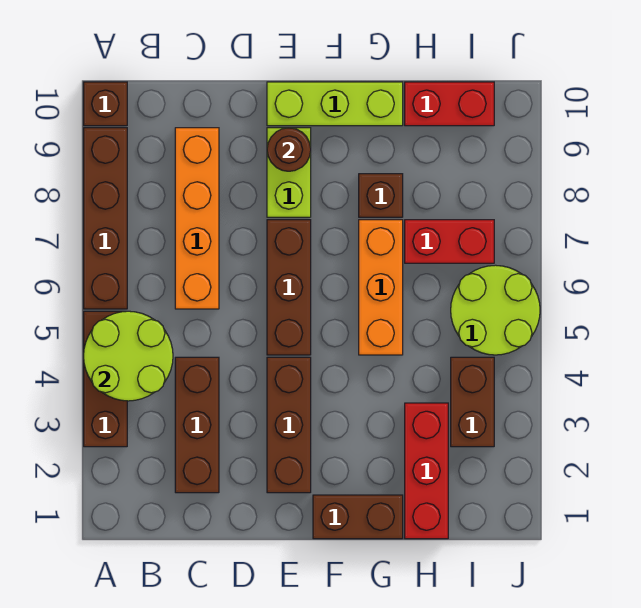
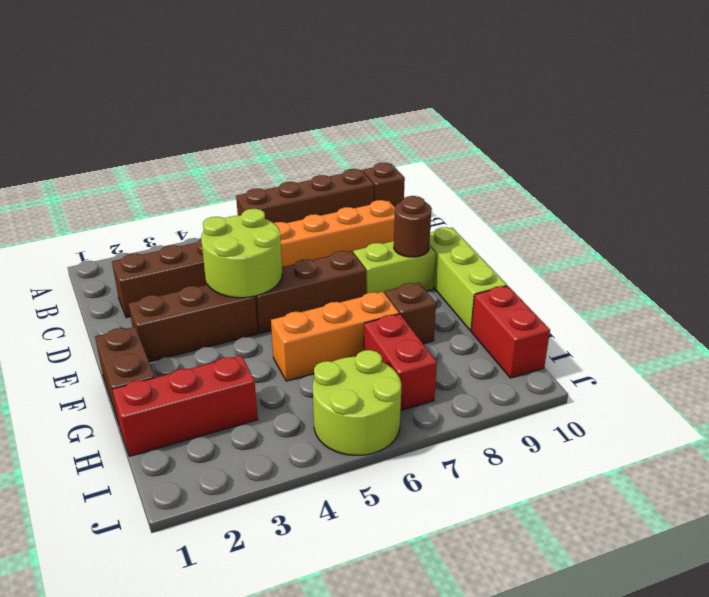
brown brick A3:A5 level 1 -> none
lime round brick A4:B5 level 2 -> lime round brick D4:E5 level 2
brown brick I3:I4 level 1 -> none

